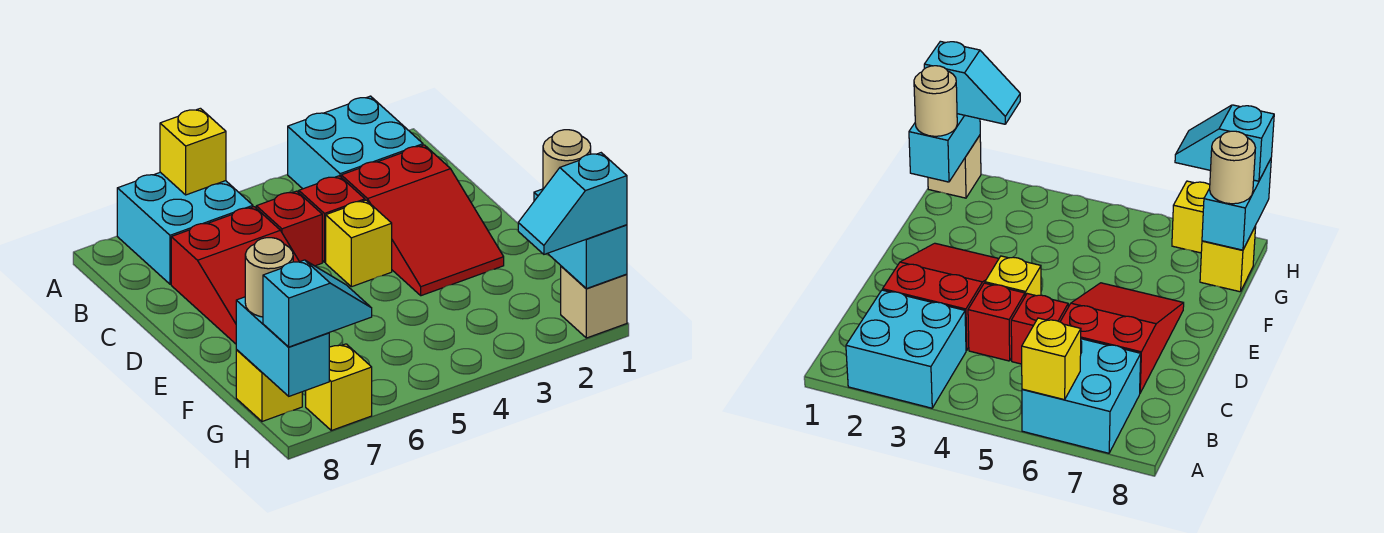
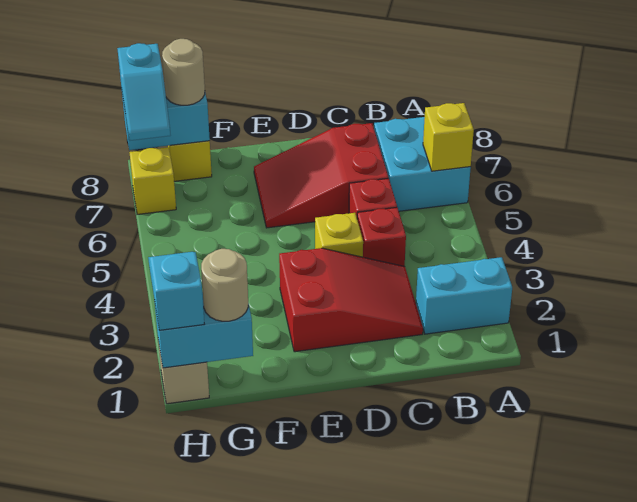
cyan brick A2:B3 level 1 -> cyan brick A2:B2 level 1
red slope C2:E3 level 1 top C -> red slope C2:E3 level 1 top E

